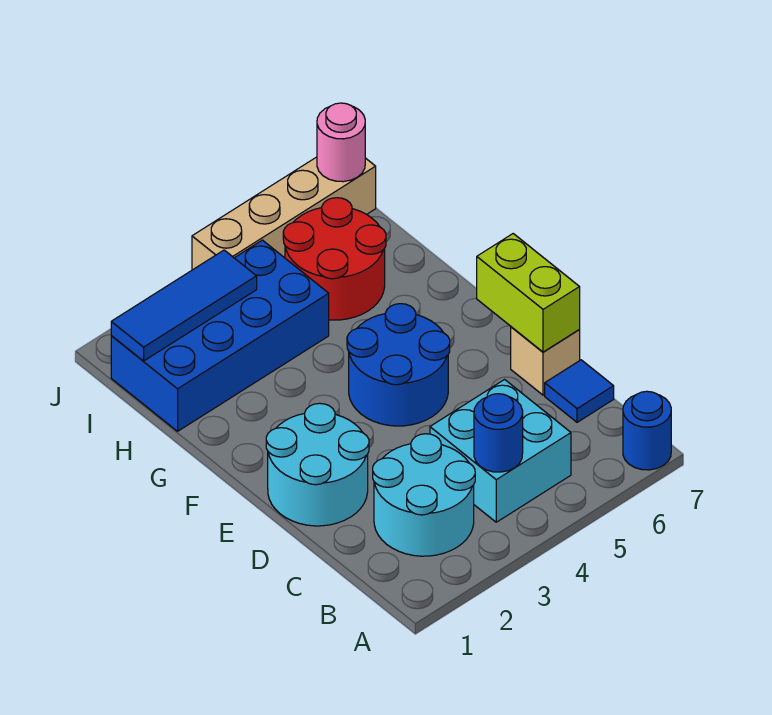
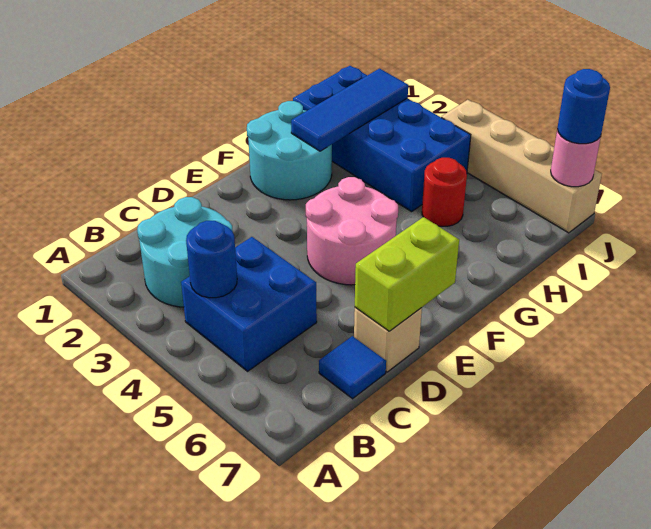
blue round brick A7 level 1 -> blue round brick J7 level 3
cyan brick B4:C5 level 1 -> blue brick B4:C5 level 1
cyan round brick D1:E2 level 1 -> cyan round brick F1:G2 level 1
blue round brick E4:F5 level 1 -> pink round brick E4:F5 level 1
red round brick H5:I6 level 1 -> red round brick H5 level 1
blue tile I1:I3 level 2 -> blue tile G2:I2 level 2

